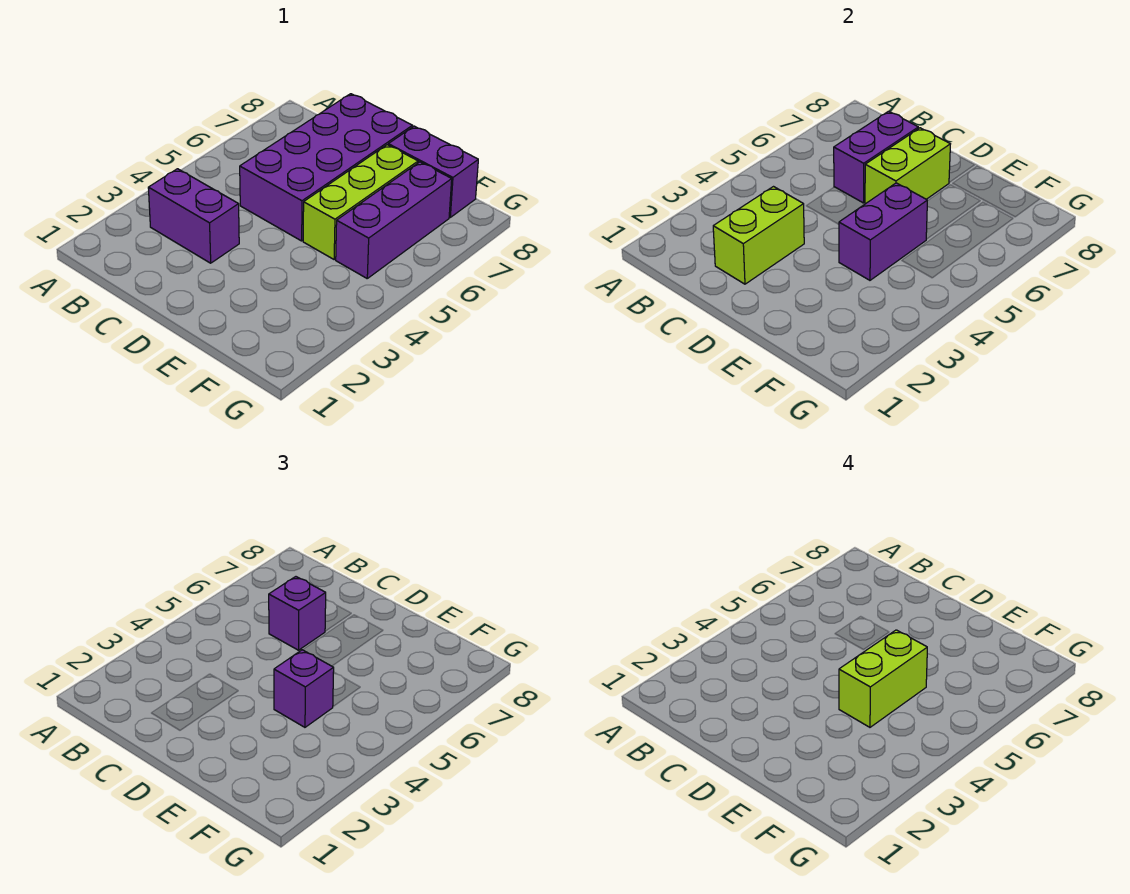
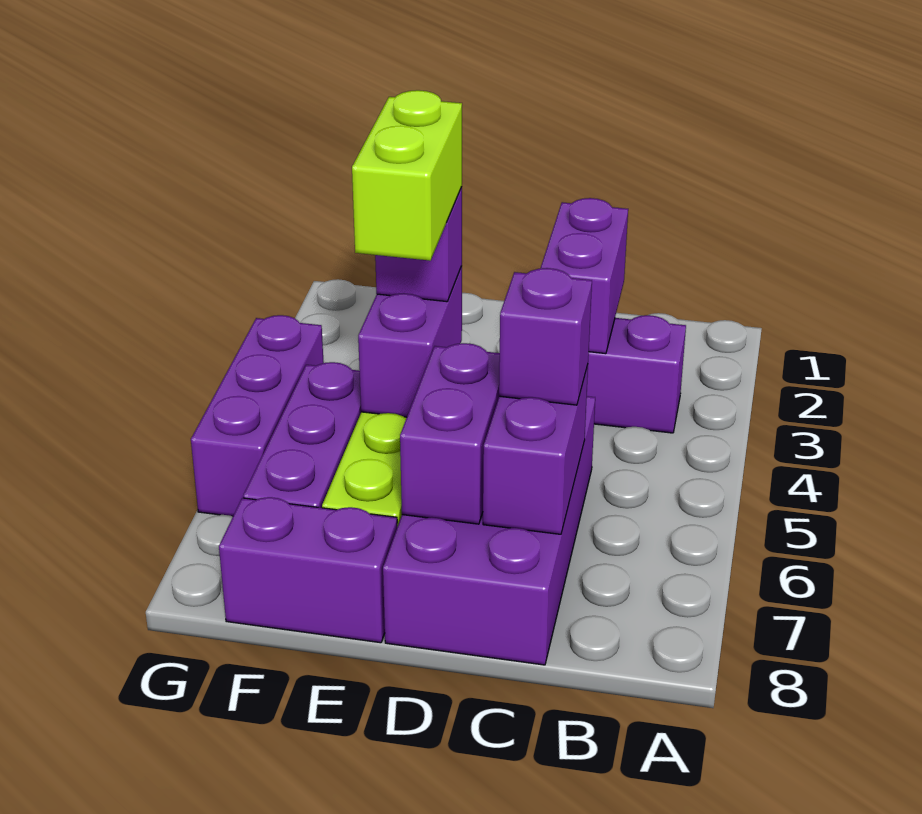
lime brick C2:C3 level 2 -> purple brick C2:C3 level 2
lime brick D6:D7 level 2 -> purple brick D6:D7 level 2
none -> purple brick G4:G6 level 1

